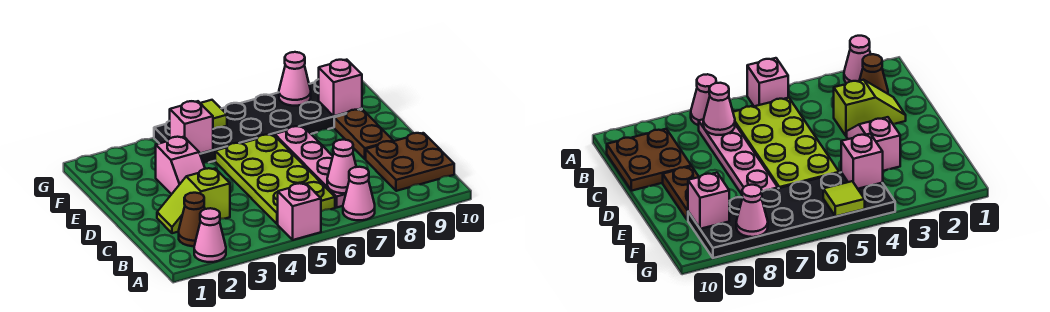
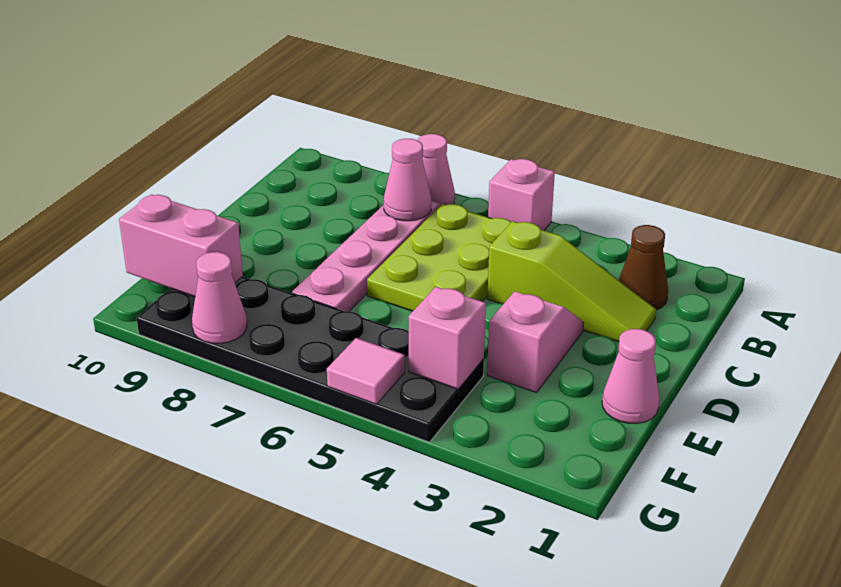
pink cone A2 level 1 -> pink cone E1 level 1
lime plate B5:E6 level 1 -> lime plate B5:D6 level 1
brown plate B9:C10 level 1 -> none
lime slope C2:C3 level 1 top 3 -> lime slope C2:C4 level 1 top 4
brown plate D9:E9 level 1 -> none
pink brick F9 level 2 -> pink brick F9:F10 level 2
lime tile G5 level 2 -> pink tile G5 level 2

